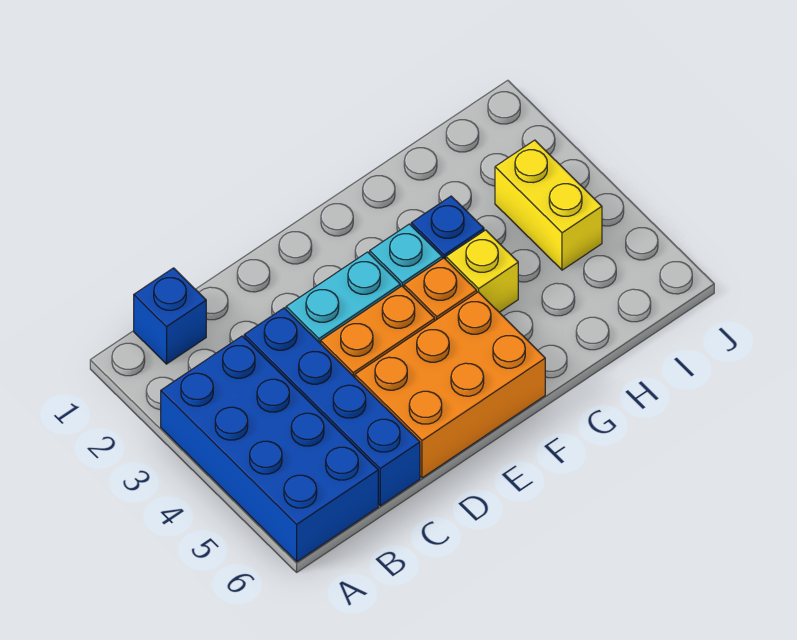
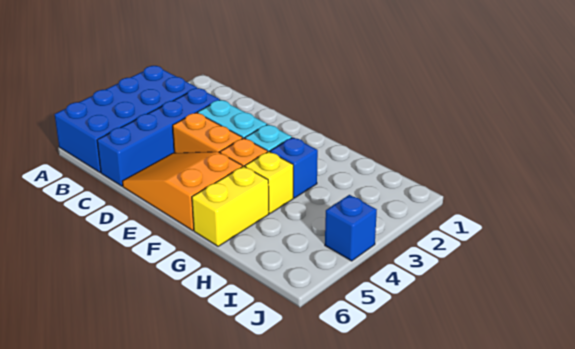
blue brick B1 level 1 -> blue brick J4 level 1
orange brick D5:F6 level 1 -> orange slope D5:F6 level 1 top F
yellow brick I3:I4 level 1 -> yellow brick G5:G6 level 1

